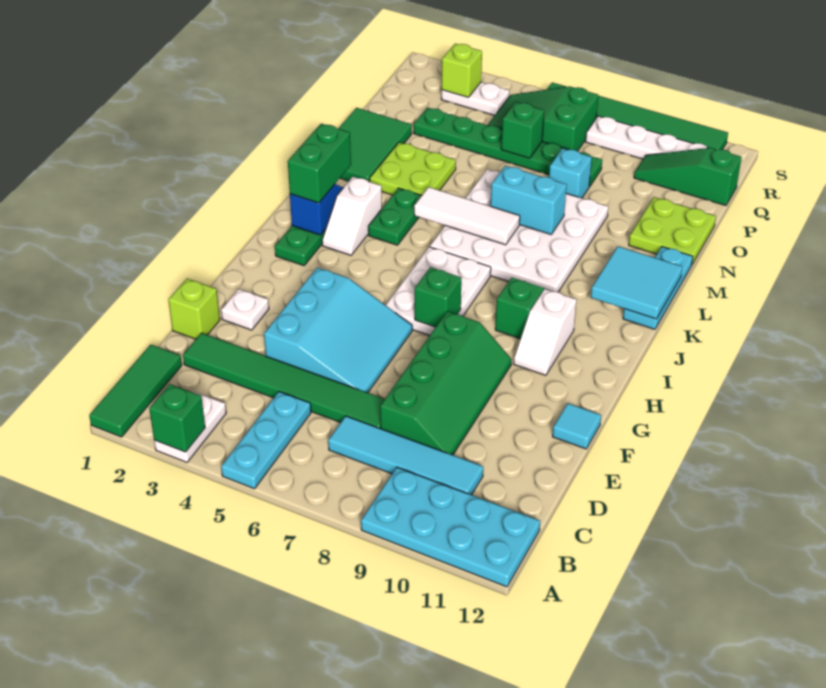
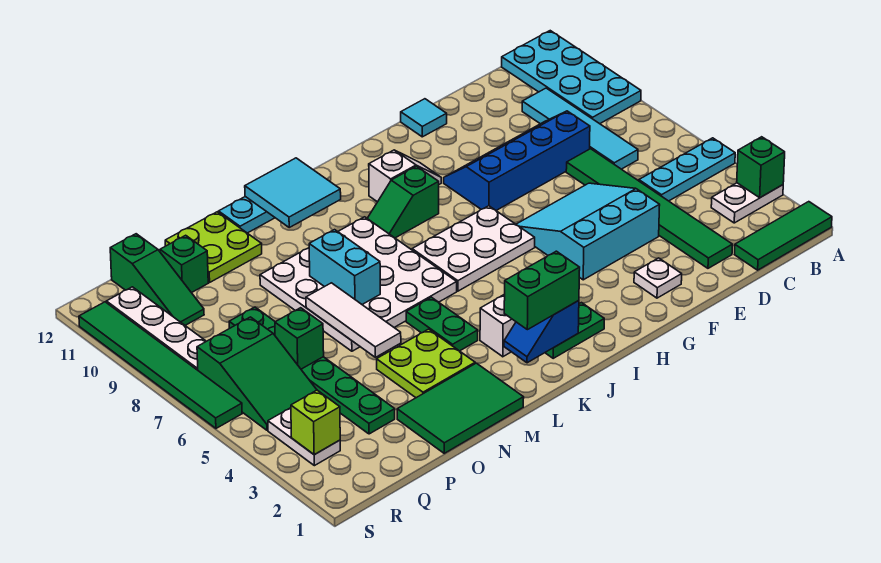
green slope D8:G9 level 1 top 8 -> blue slope D8:G9 level 1 top 8
lime brick E1 level 1 -> none
green brick H7 level 2 -> green brick P11 level 1
green plate K4:L4 level 1 -> green plate L4:L5 level 1
white tile L5:L7 level 2 -> white tile N5:N7 level 2
cyan brick O8 level 1 -> none

